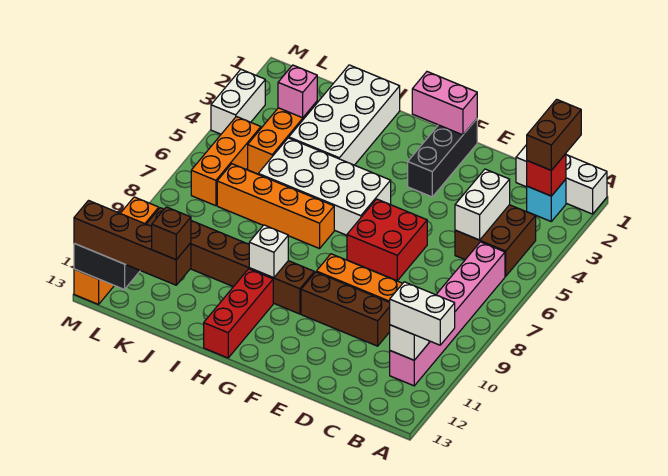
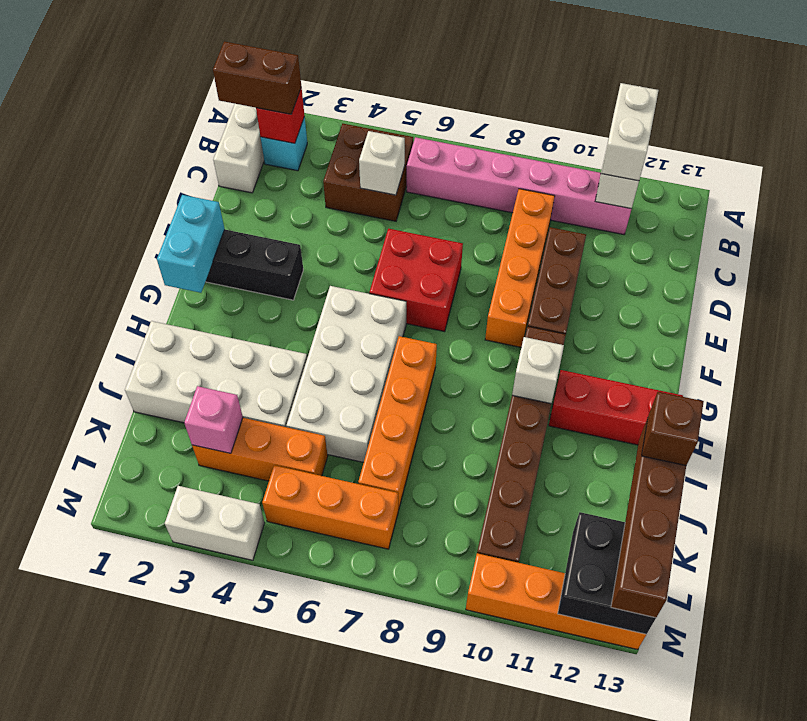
white brick C4:C5 level 2 -> white brick C5 level 2
pink brick F1:G1 level 2 -> cyan brick F1:G1 level 2

